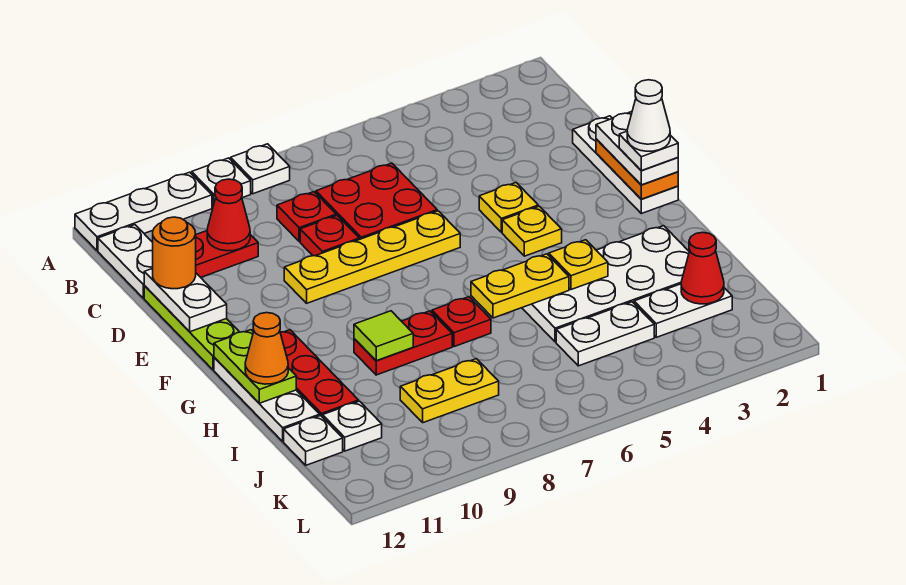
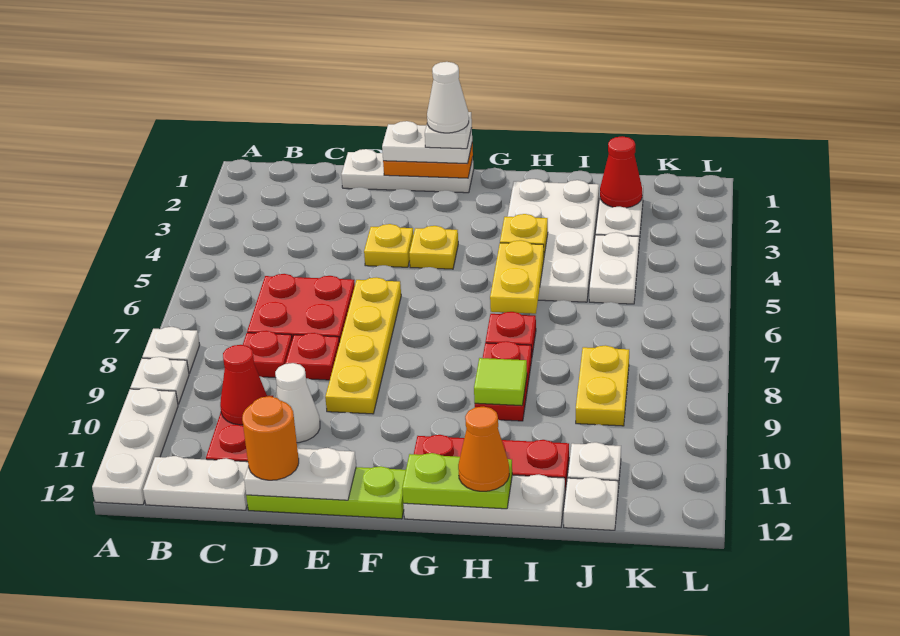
none -> white cone D10 level 1

